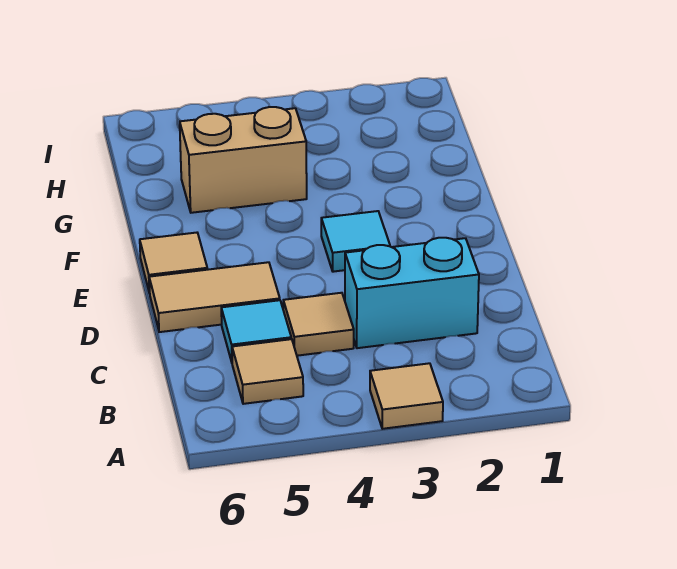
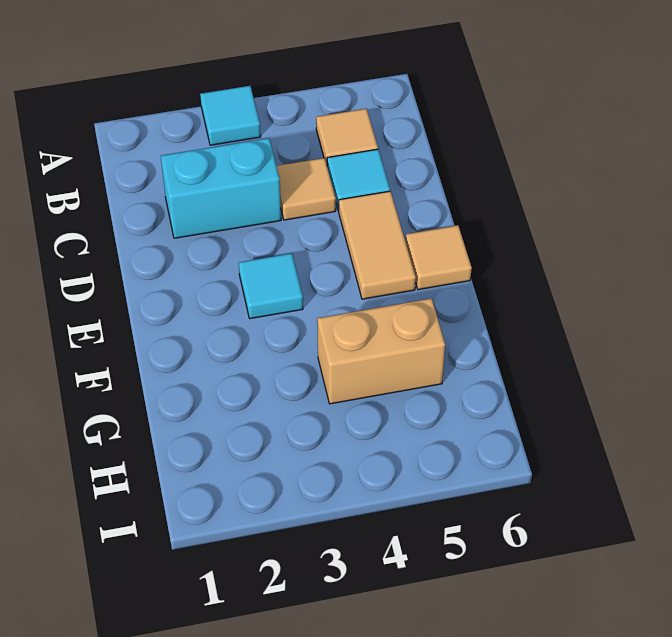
tan tile A3 level 1 -> cyan tile A3 level 1
tan tile D5:D6 level 1 -> tan tile D5:E5 level 1

